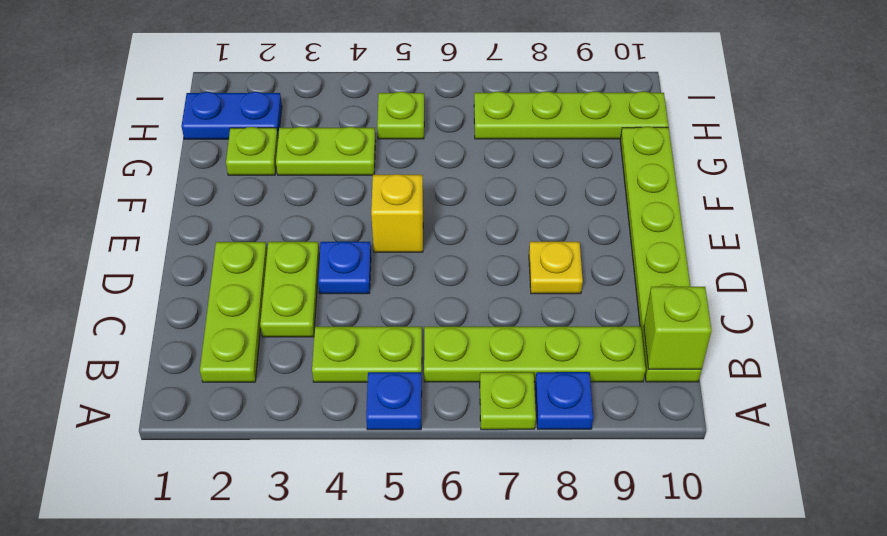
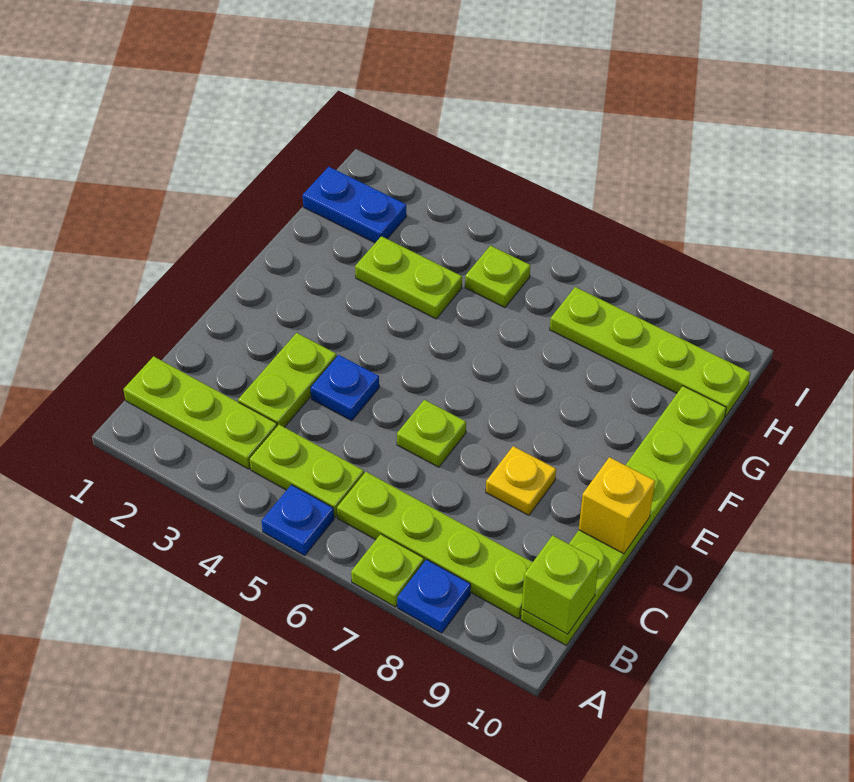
lime plate B2:D2 level 1 -> lime plate B1:B3 level 1
yellow brick E5 level 1 -> yellow brick D10 level 2
lime plate G2 level 1 -> lime plate D6 level 1

